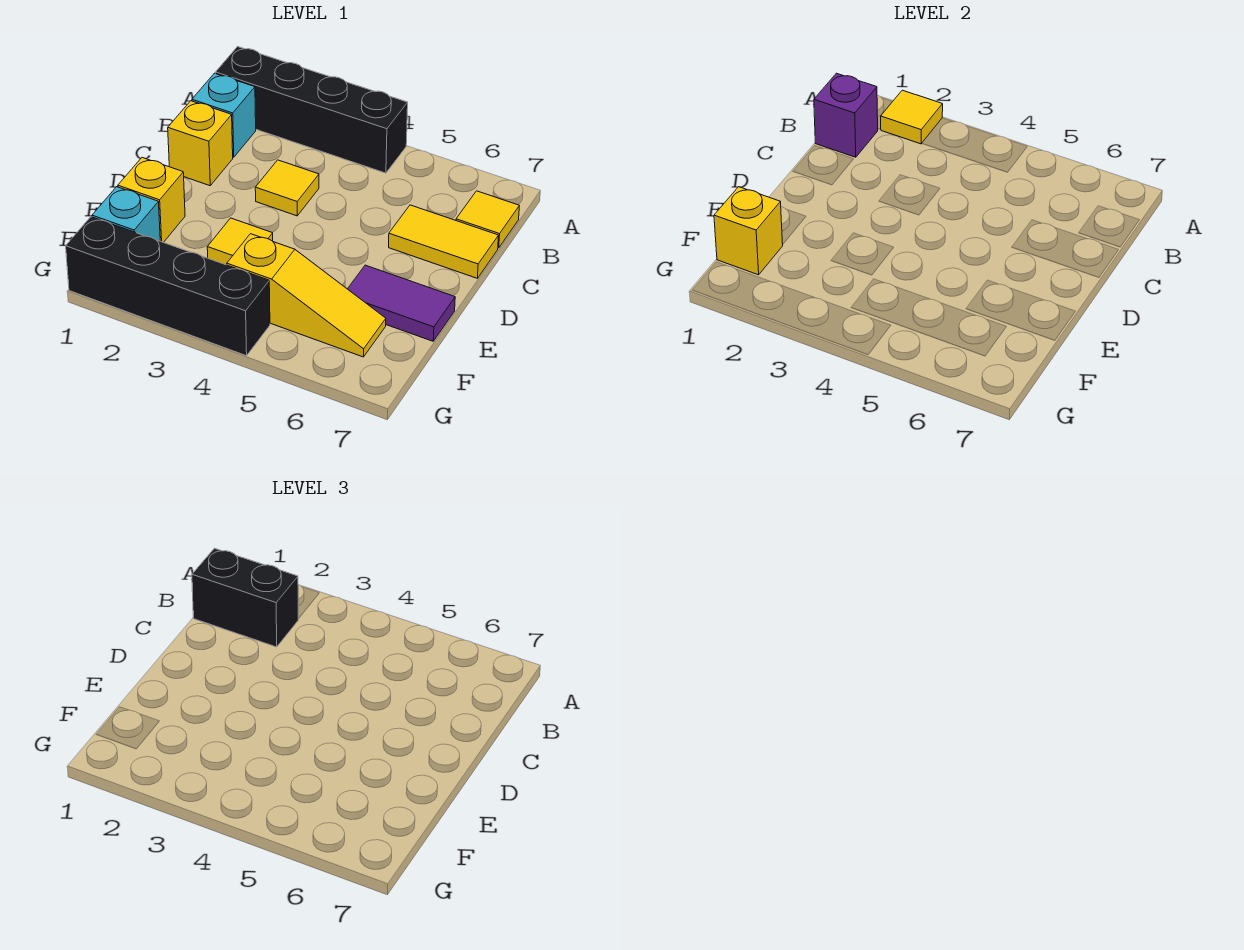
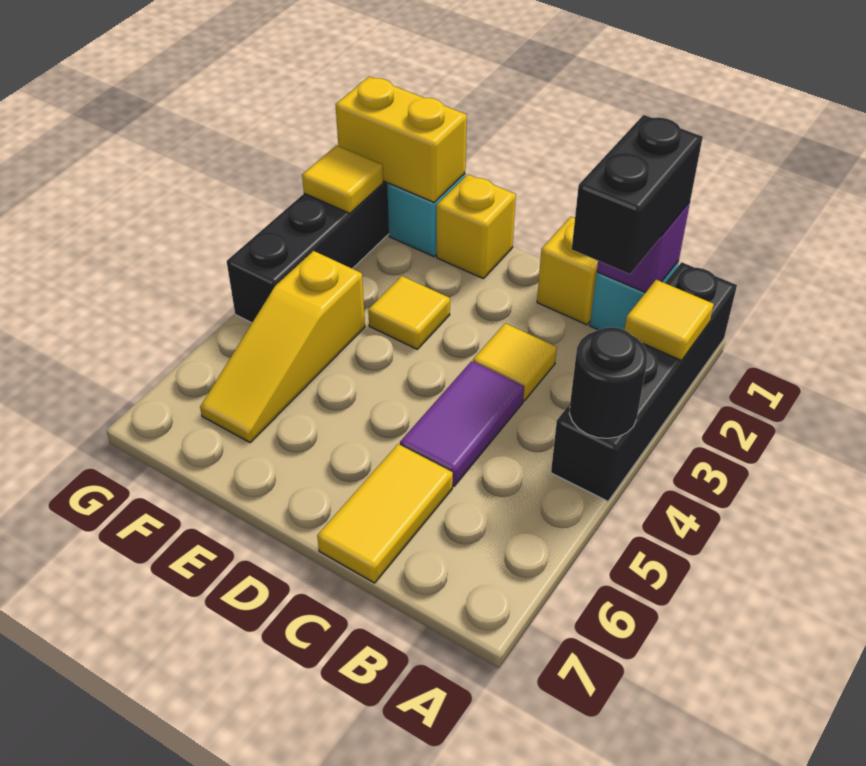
none -> black round brick A4 level 2
yellow tile B7 level 1 -> yellow tile G2 level 2
purple tile E6:E7 level 1 -> purple tile C4:C5 level 1
yellow brick F1 level 2 -> yellow brick F1:G1 level 2

